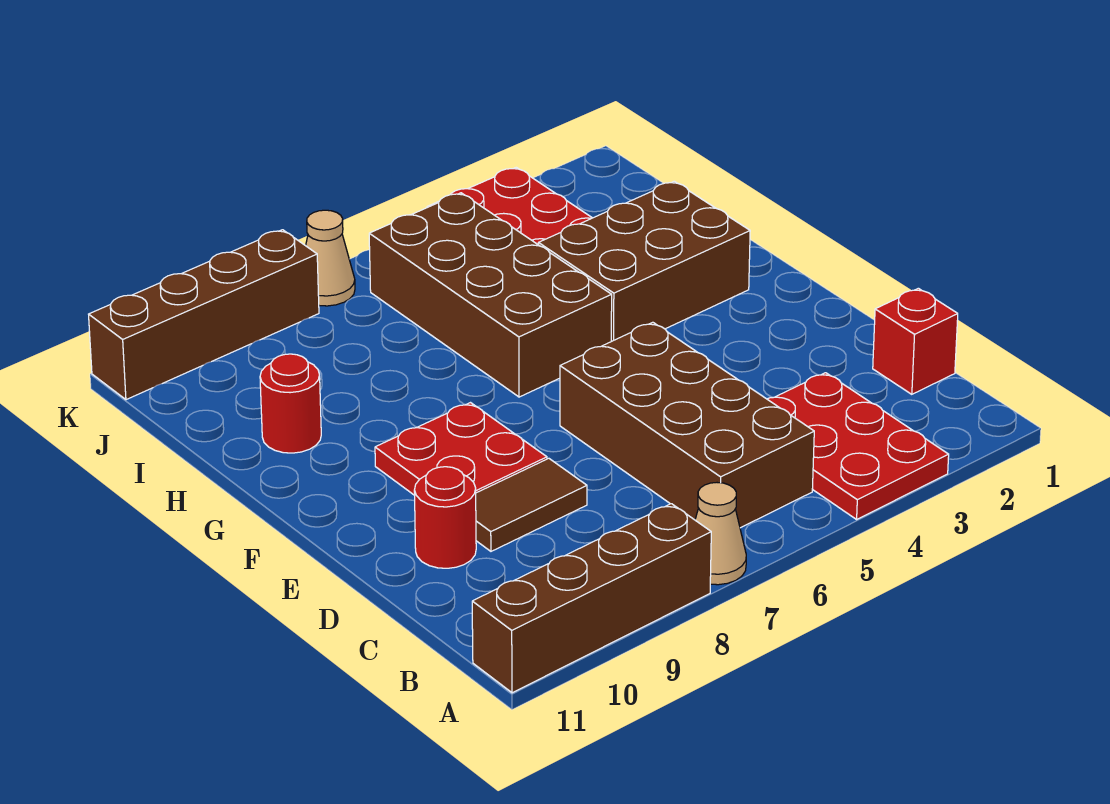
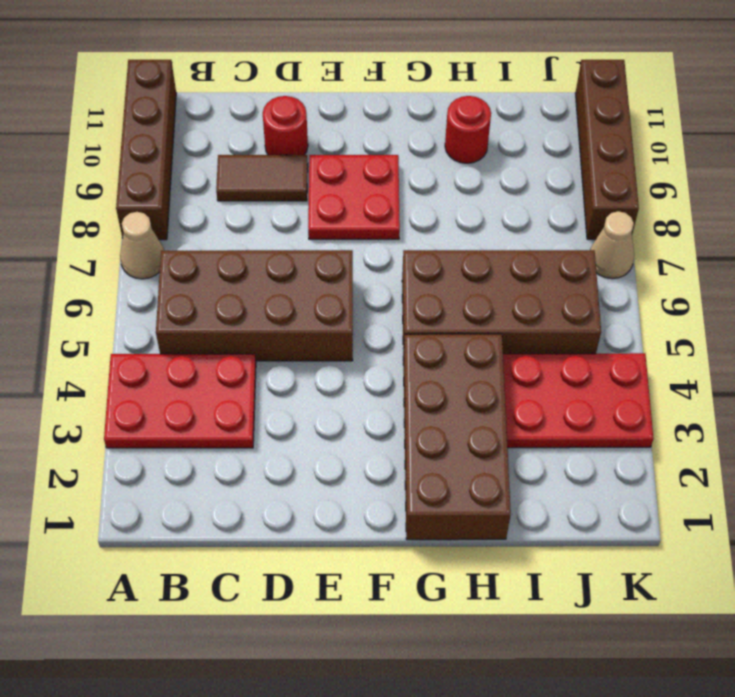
red brick C1 level 1 -> none
brown tile D8:D9 level 1 -> brown tile C9:D9 level 1
brown brick G2:H4 level 1 -> brown brick G1:H4 level 1

